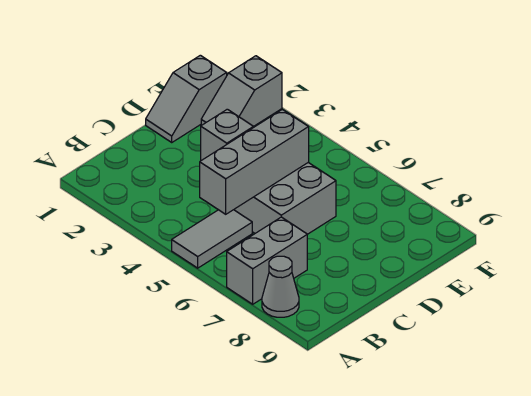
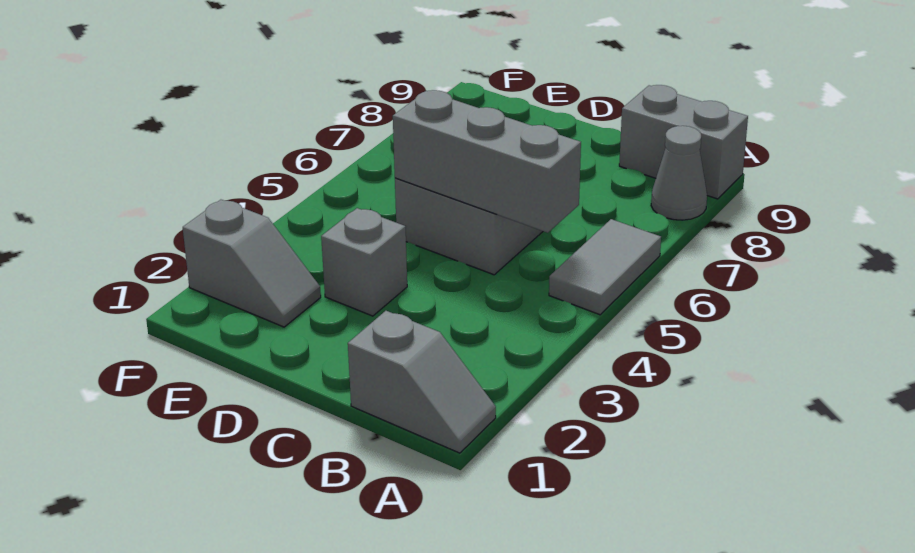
grey tile A5:B5 level 1 -> grey tile A5:A6 level 1
grey brick A7:B7 level 1 -> grey brick A9:B9 level 1
grey slope D1:E1 level 1 top E -> grey slope A1:B1 level 1 top B

